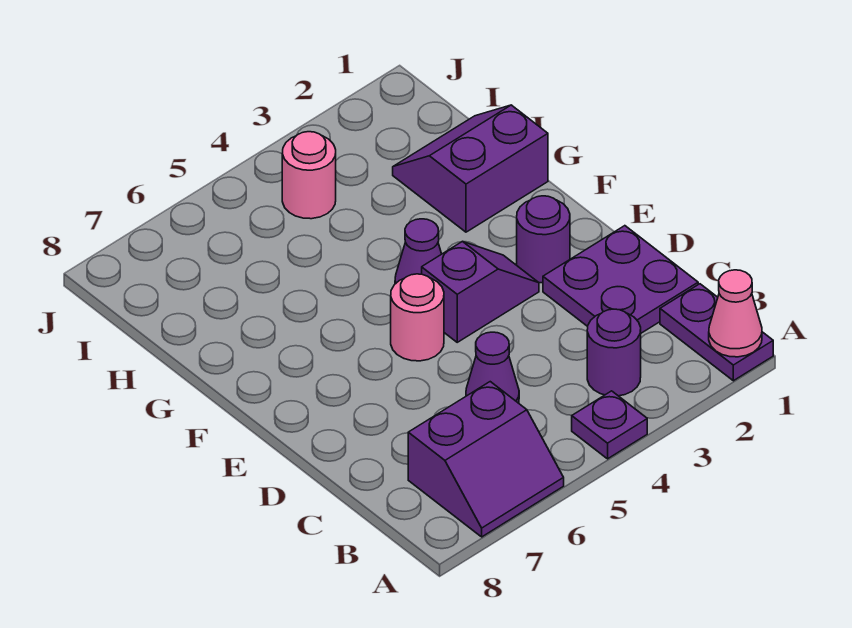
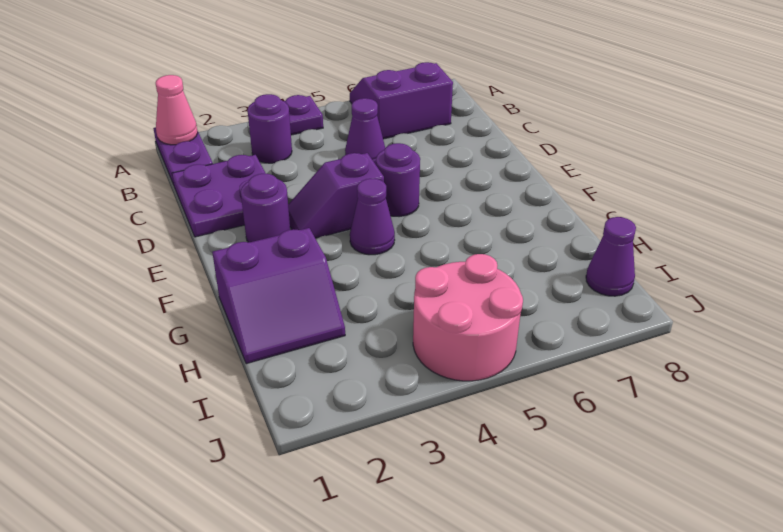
pink round brick E5 level 1 -> purple round brick E5 level 1
pink round brick I4 level 1 -> pink round brick I4:J5 level 1
none -> purple cone I8 level 1

